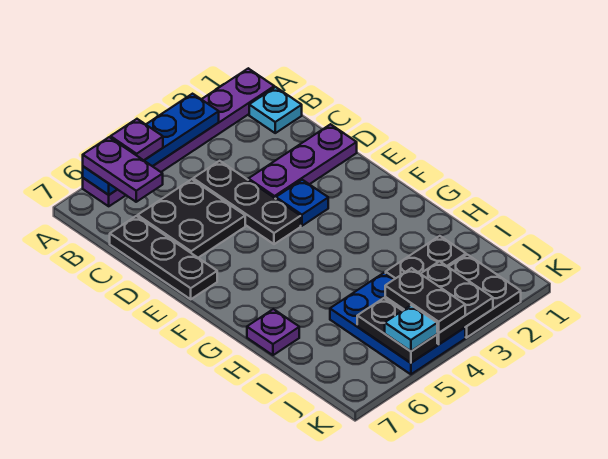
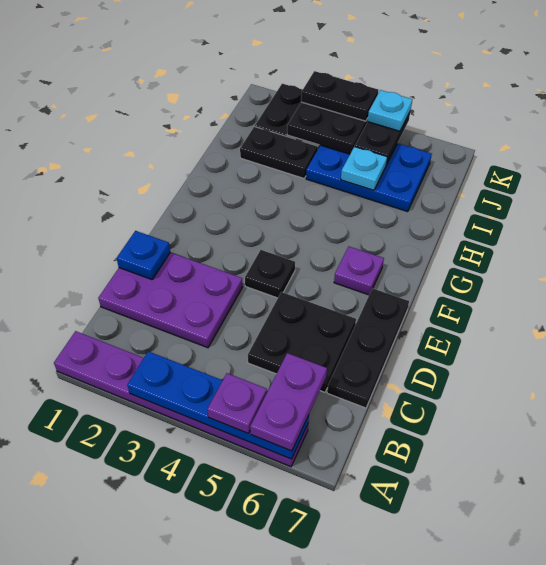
cyan plate B1 level 1 -> cyan plate I5 level 2
black plate C4:E4 level 1 -> black plate E4 level 1
purple plate D1:D3 level 1 -> purple plate C1:D3 level 1
blue plate E3 level 1 -> blue plate D1 level 2
purple plate H7 level 1 -> purple plate F6 level 1
blue plate I4:K5 level 1 -> blue plate I4:J6 level 1
black plate J4:K4 level 3 -> black plate K3:K4 level 3

